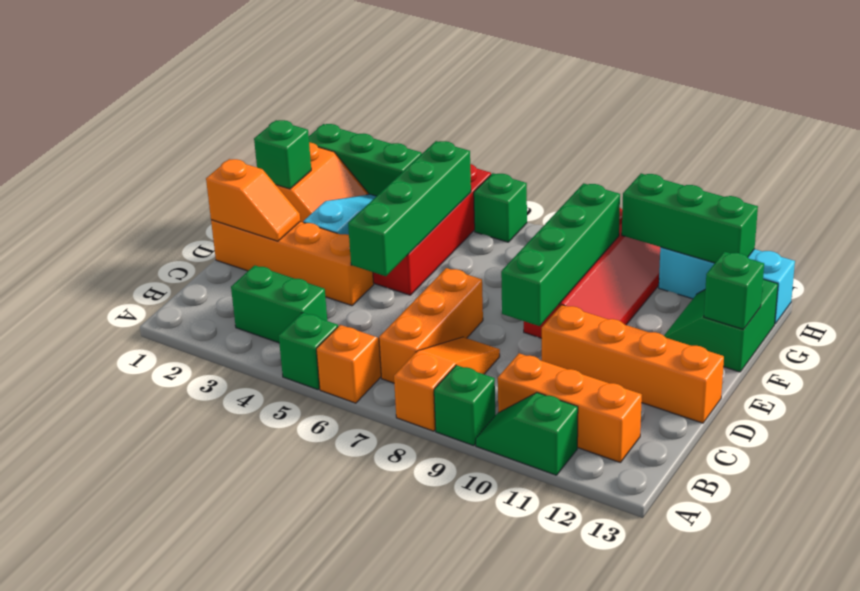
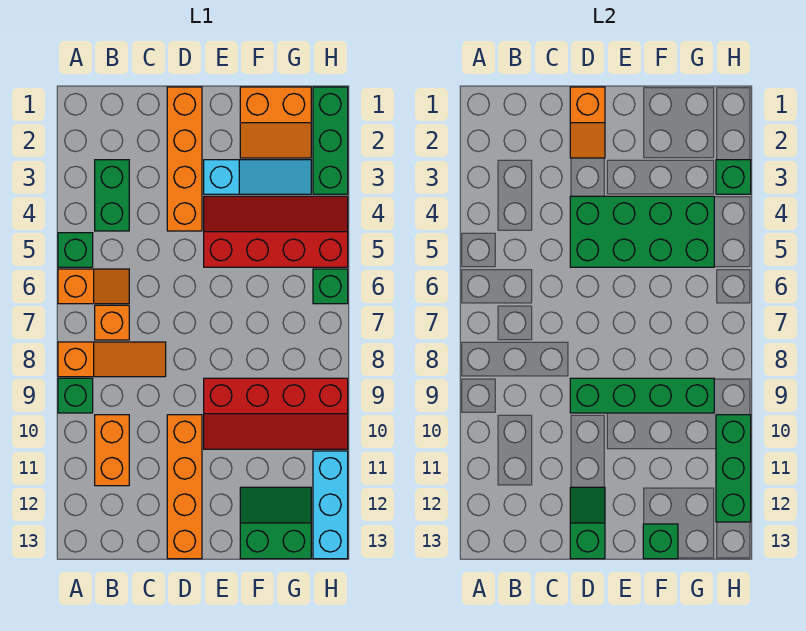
green slope A10:A11 level 1 top 11 -> green slope D12:D13 level 2 top 13
orange brick B7:D7 level 1 -> orange brick B7 level 1
orange brick B10:B12 level 1 -> orange brick B10:B11 level 1
green brick D5:G5 level 2 -> green brick D4:G5 level 2
green brick F1 level 2 -> green brick H3 level 2

